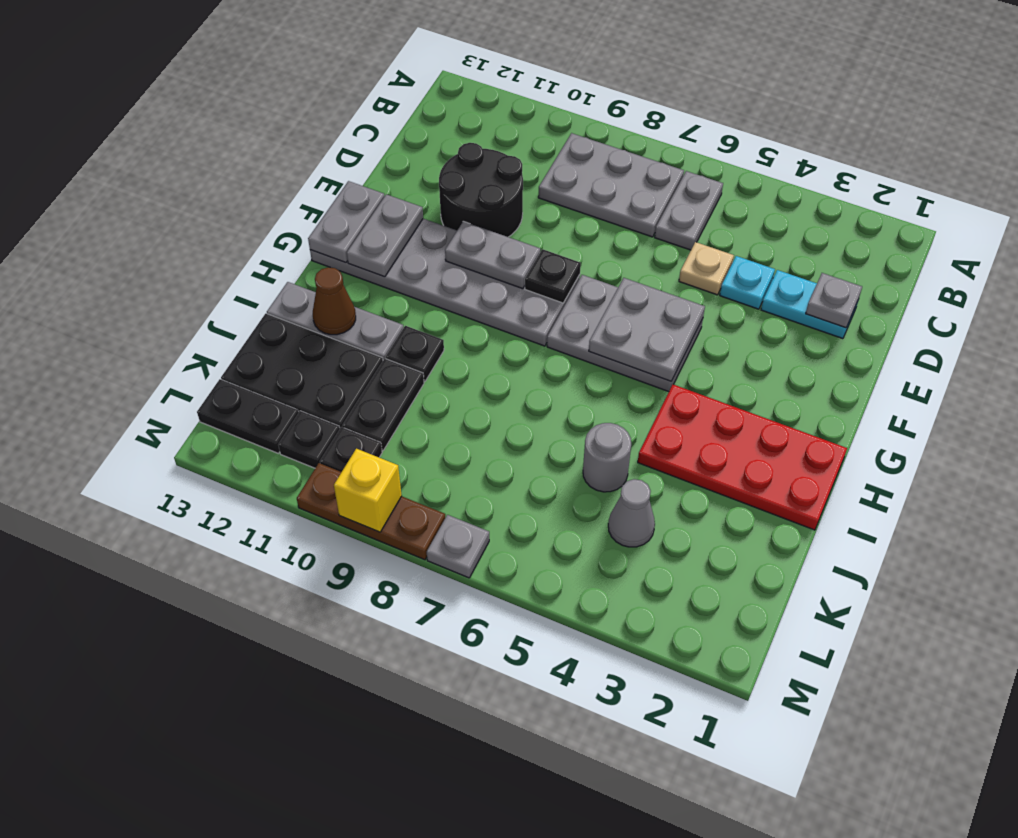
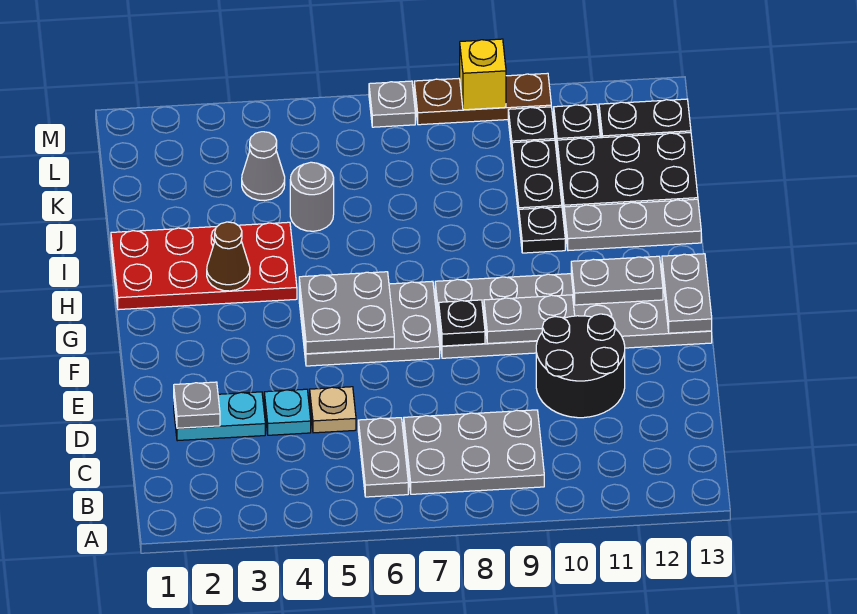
grey plate F12:G12 level 2 -> grey plate G11:G12 level 2
brown cone I12 level 2 -> brown cone H3 level 2

